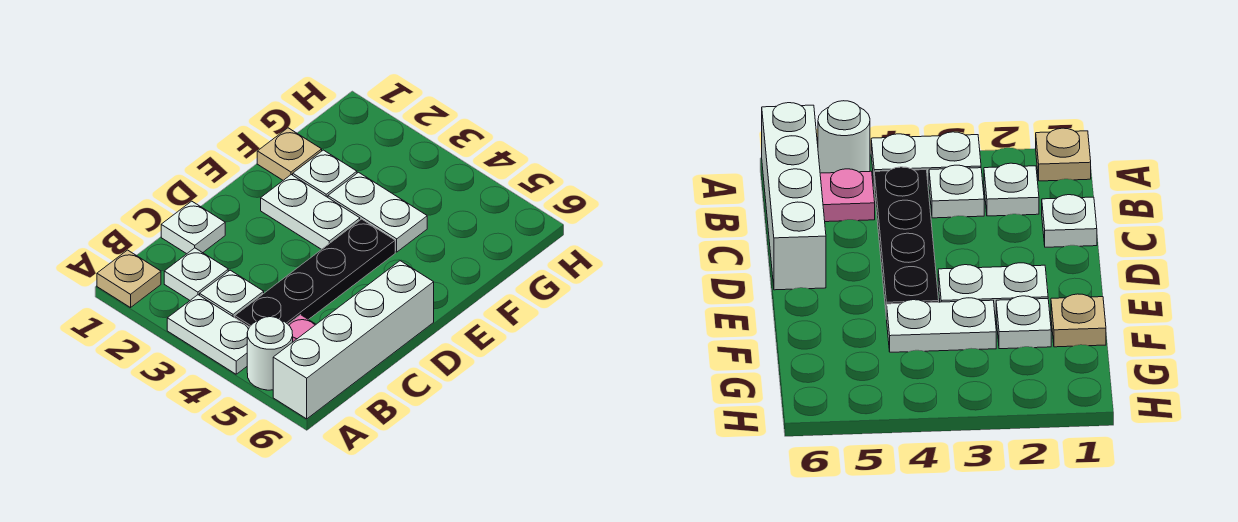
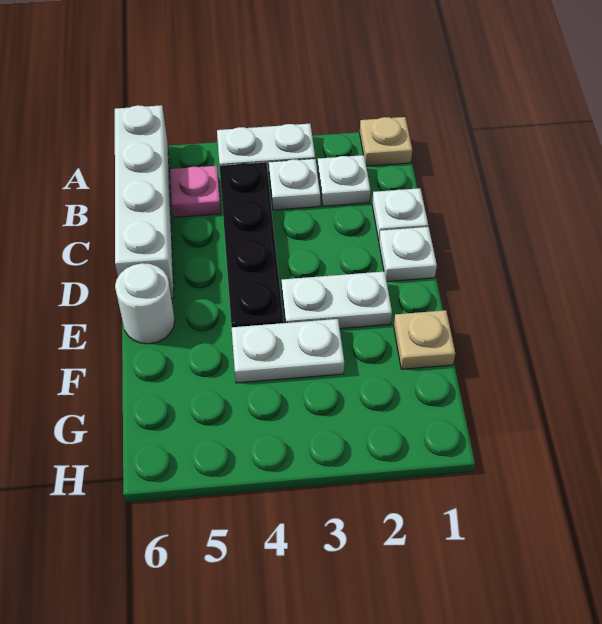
white round brick A5 level 1 -> white round brick E6 level 1
white plate F2 level 1 -> white plate D1 level 1

